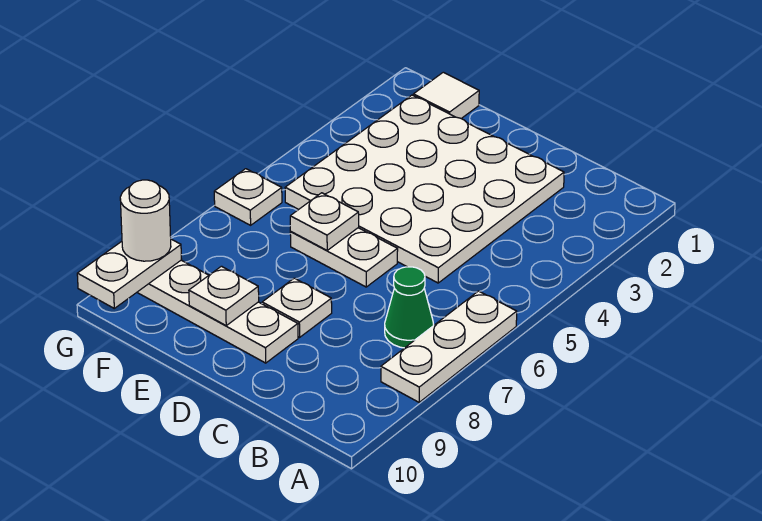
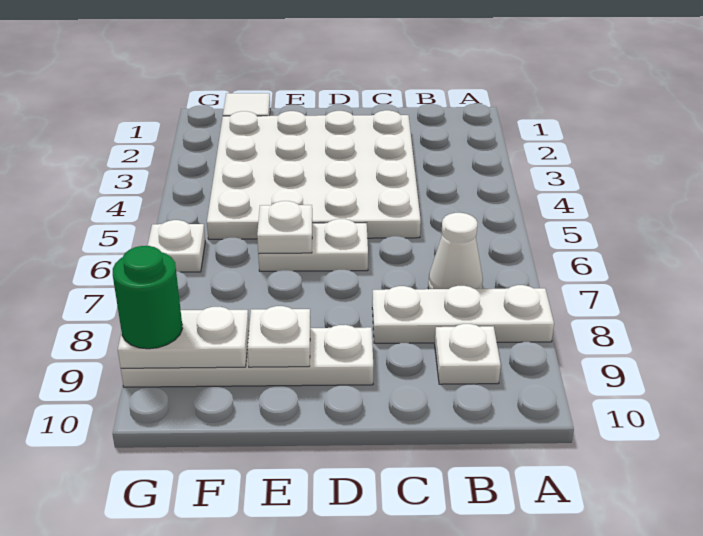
white plate A6:A8 level 1 -> white plate A8:C8 level 1
green cone B7 level 1 -> white cone B7 level 1
white plate D8 level 1 -> white plate B9 level 1
white plate G9:G10 level 2 -> white plate F9:G9 level 2
white round brick G9 level 3 -> green round brick G9 level 3

